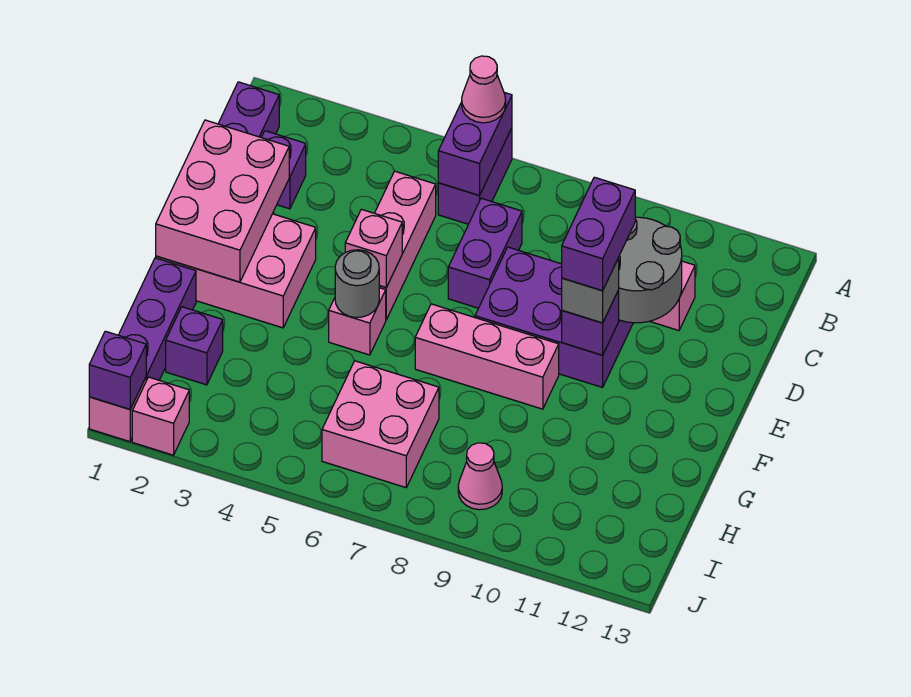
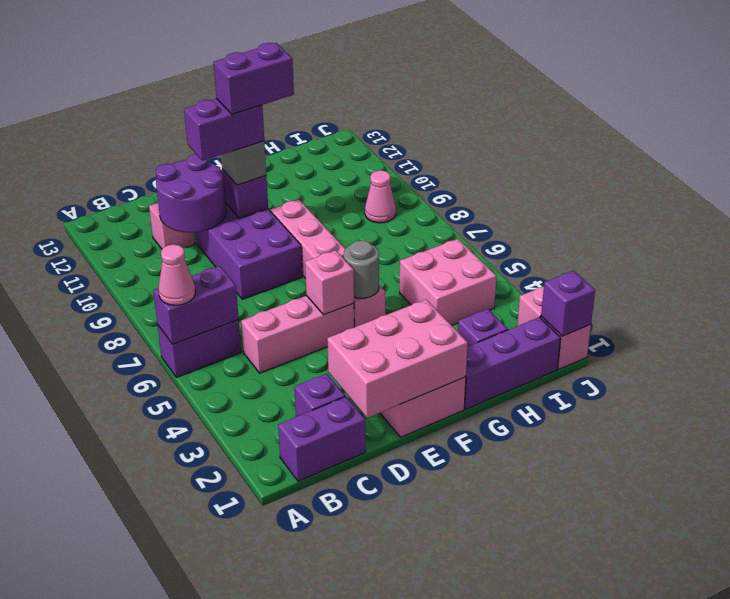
purple brick C7:D7 level 1 -> purple brick E10:F10 level 5
grey round brick C10:D11 level 2 -> purple round brick C10:D11 level 2
pink brick H6:I7 level 1 -> pink brick H4:I5 level 1

